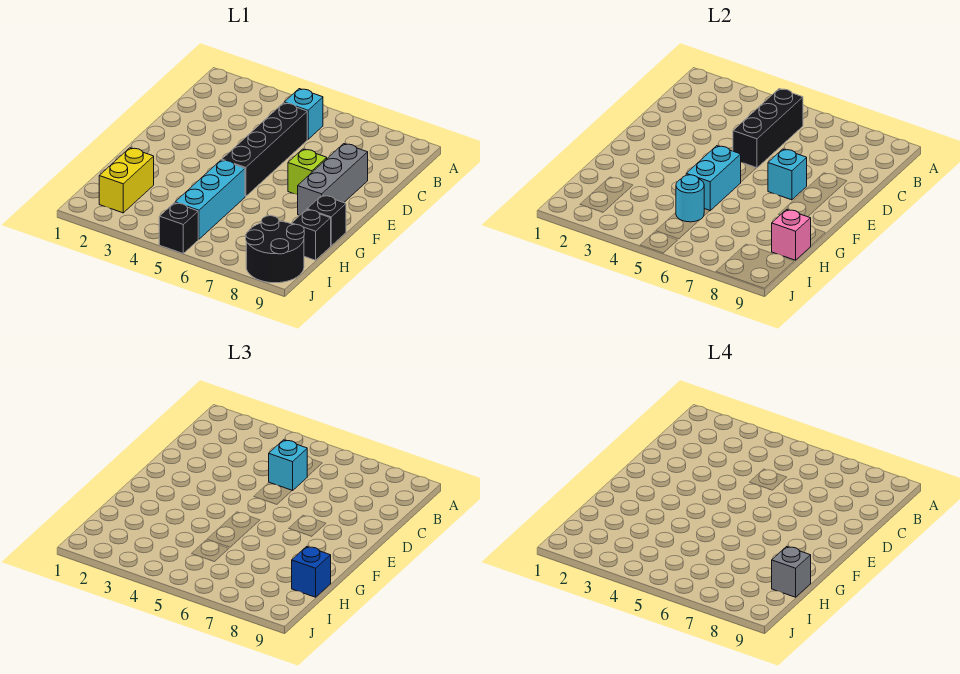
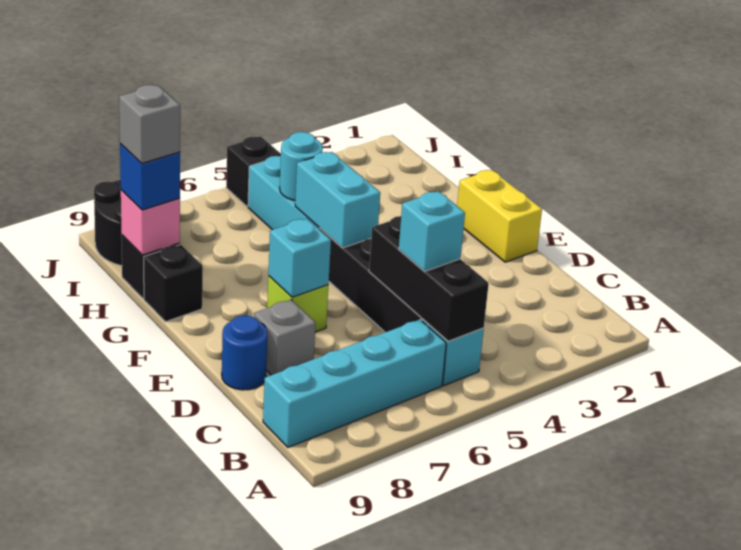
none -> cyan brick B6:B9 level 1
grey brick D8:F8 level 1 -> grey brick D8 level 1
none -> blue round brick D9 level 1
yellow brick H2:I2 level 1 -> yellow brick E1:F1 level 1

